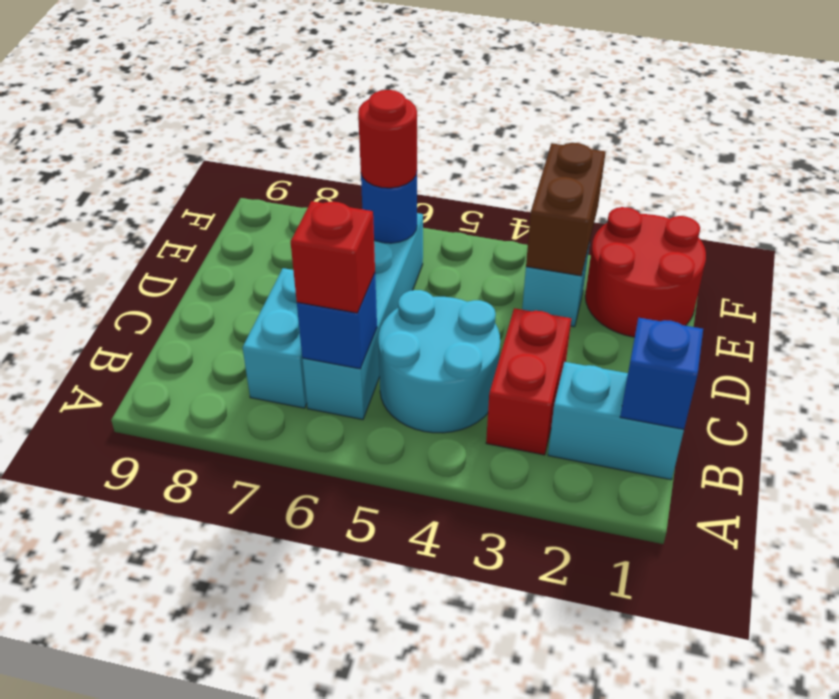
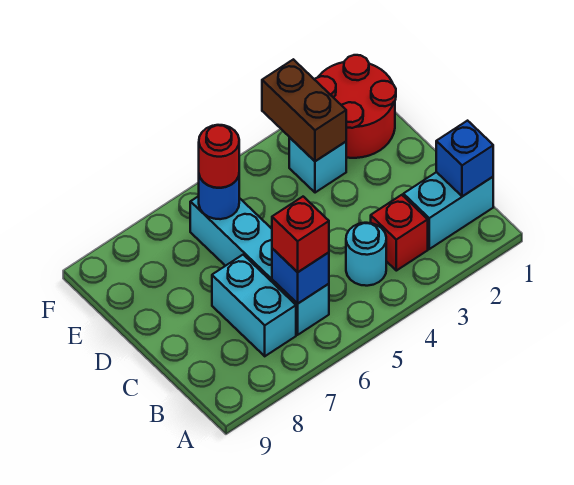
red brick B3:C3 level 1 -> red brick B3 level 1
cyan round brick B4:C5 level 1 -> cyan round brick B4 level 1

